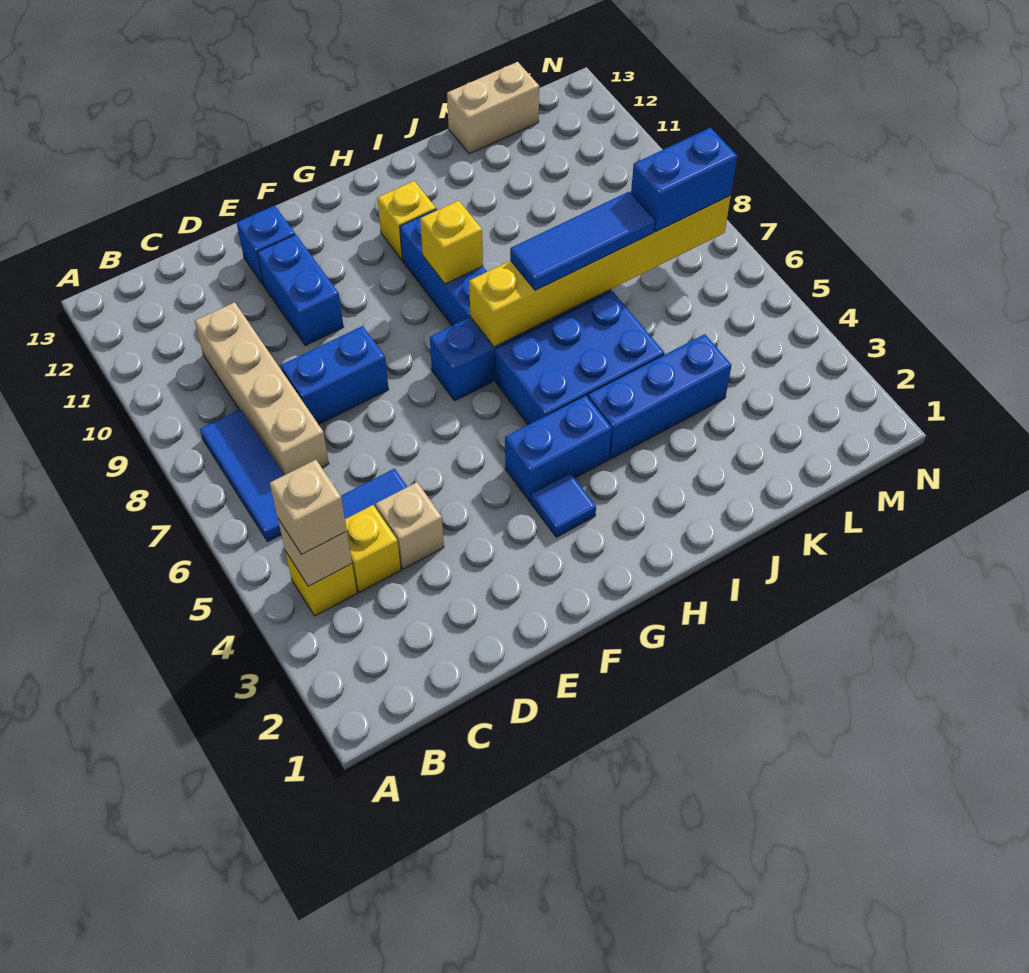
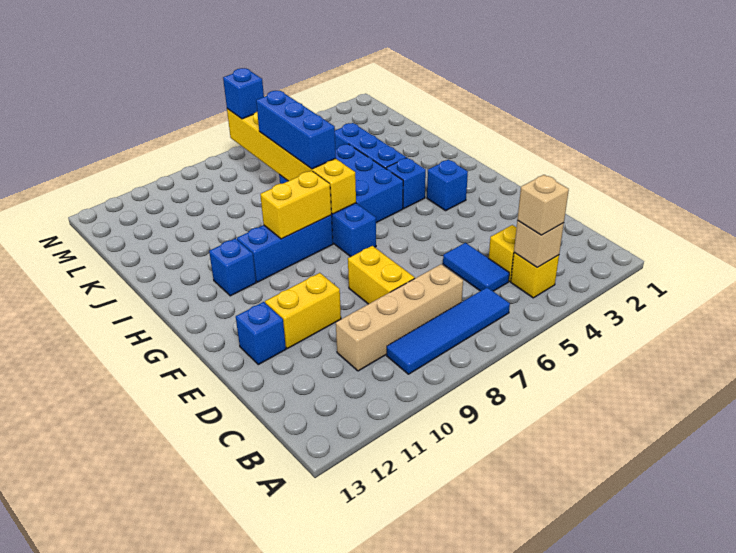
blue tile B6:B8 level 1 -> blue tile B6:B9 level 1
tan brick D4 level 1 -> none
blue brick D8:E8 level 1 -> yellow brick D8:E8 level 1
blue brick E10:E11 level 1 -> yellow brick E10:E11 level 1
blue tile G3 level 1 -> blue brick G3 level 1
blue brick G4:H4 level 1 -> blue brick H4 level 1
yellow brick H9 level 2 -> yellow brick H8:H9 level 2
yellow brick H11 level 1 -> blue brick H11 level 1
blue tile I7:K7 level 3 -> blue brick I7:K7 level 3
tan brick K13:L13 level 1 -> none
blue brick L7:M7 level 3 -> blue brick M7 level 3

